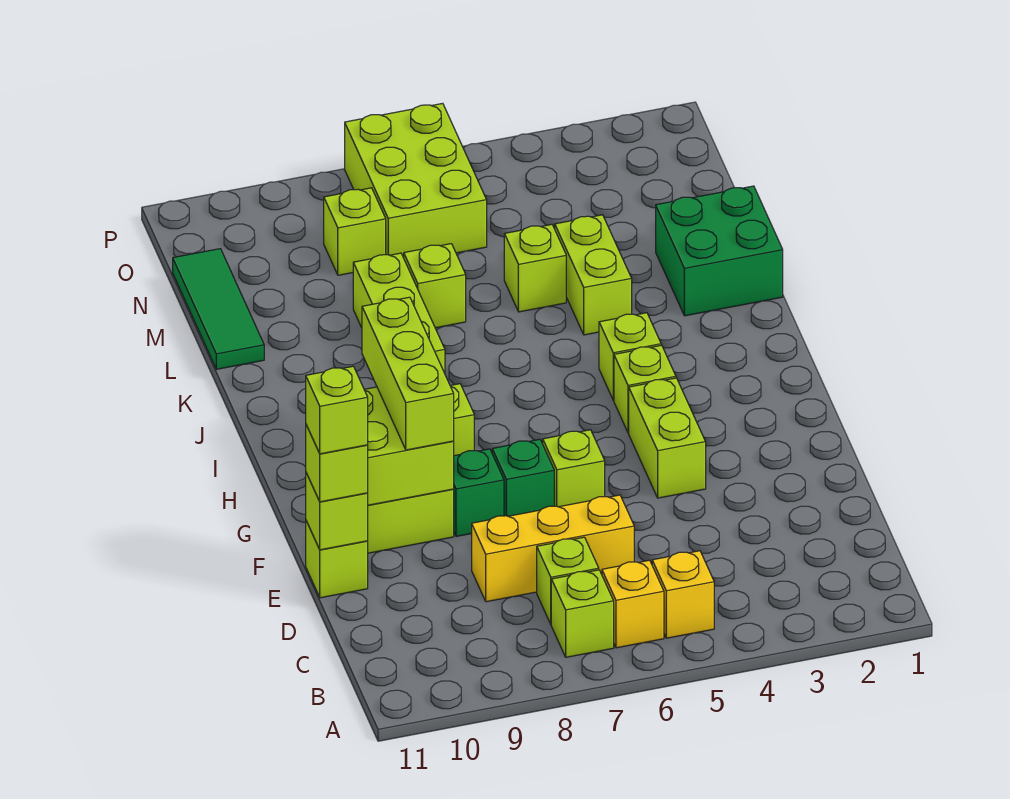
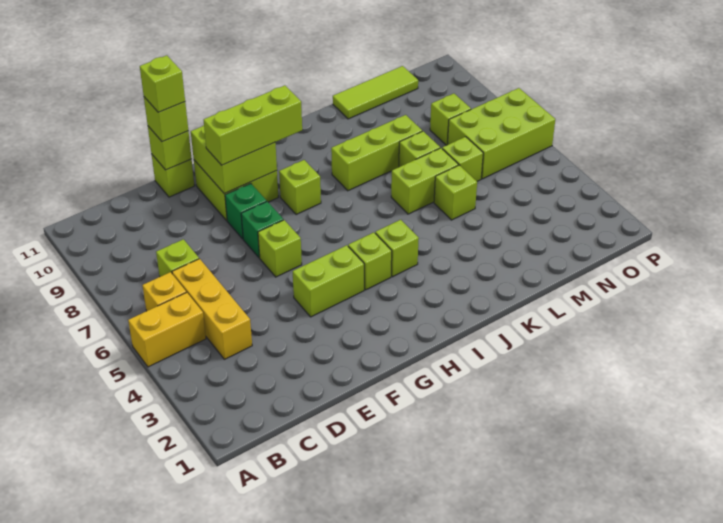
yellow brick B5 level 1 -> yellow brick A5:B5 level 1
lime brick B7 level 1 -> lime brick M6 level 1
yellow brick D6:D8 level 1 -> yellow brick C4:C6 level 1
green brick K1:L2 level 1 -> none
lime brick K4:L4 level 1 -> lime brick K6:L6 level 1
green tile L11:N11 level 1 -> lime tile L11:N11 level 1

